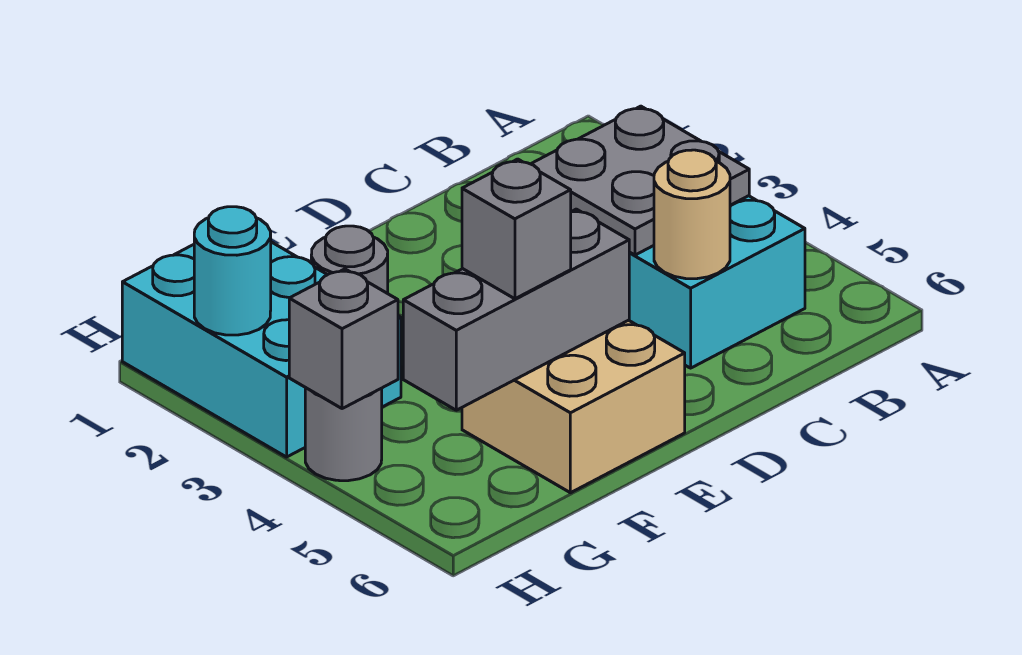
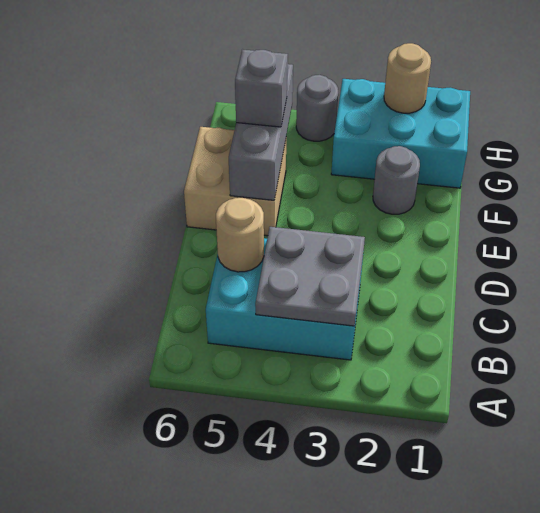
cyan round brick H2 level 2 -> tan round brick H2 level 2
grey brick H4 level 2 -> none

